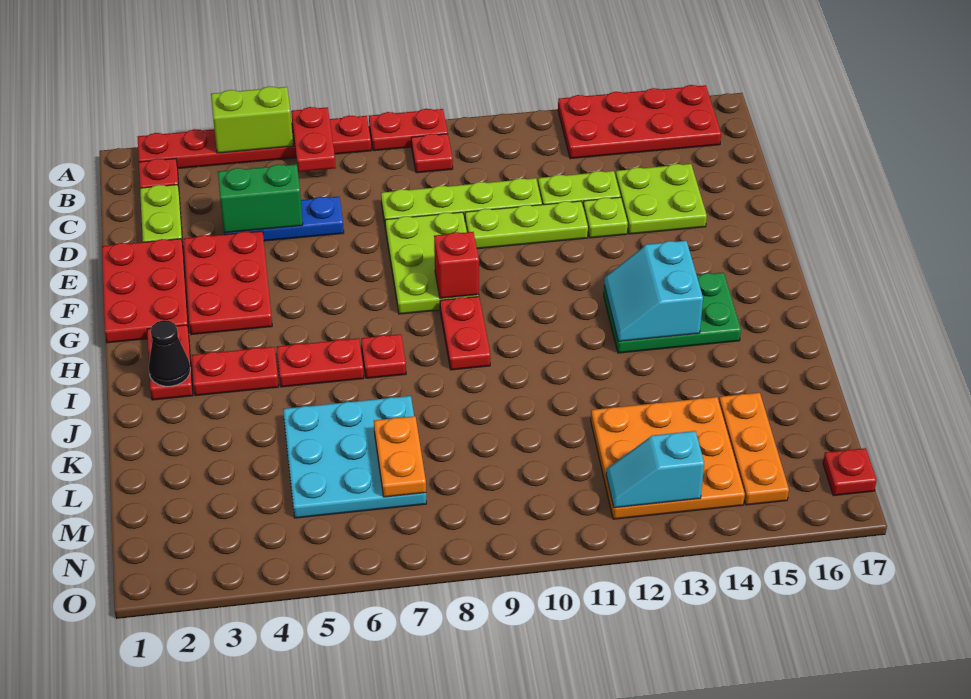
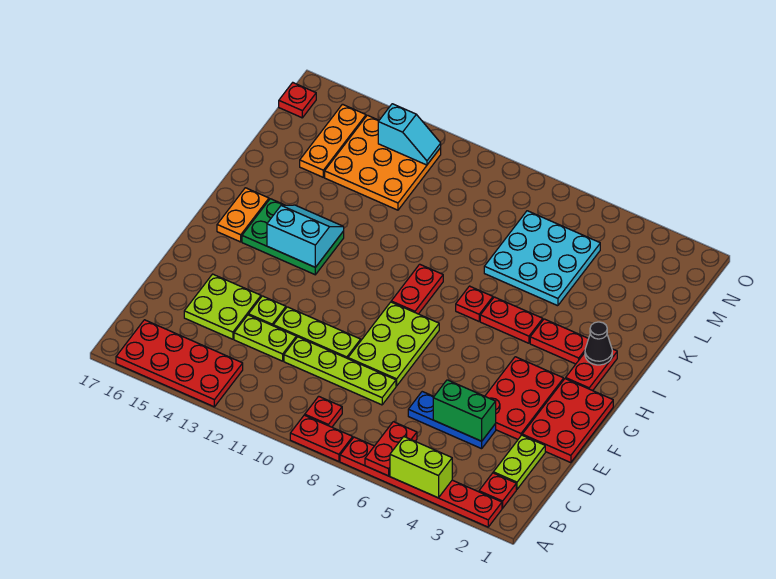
red brick G9 level 2 -> none
cyan slope H13:I14 level 2 top 14 -> cyan slope H13:I14 level 2 top H
orange plate L7:M7 level 2 -> orange plate H16:I16 level 1

